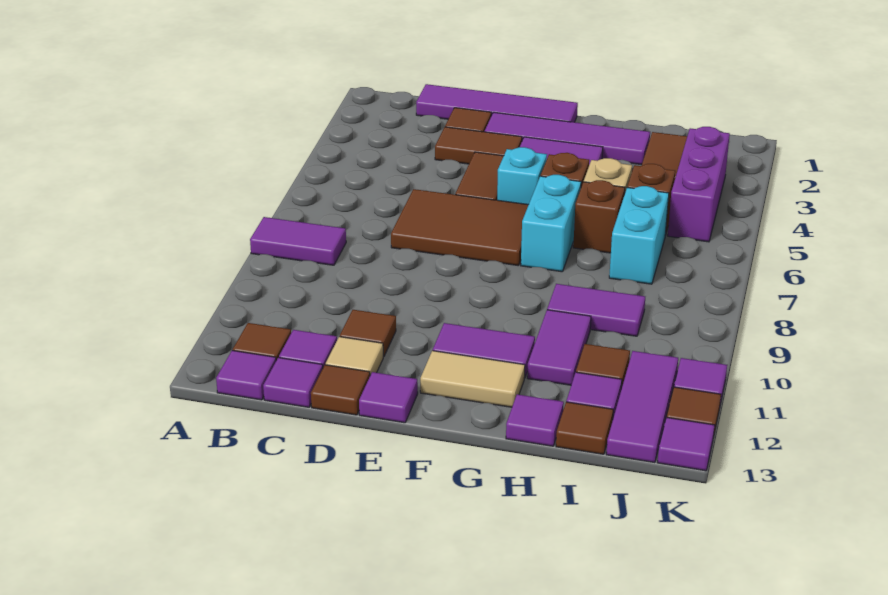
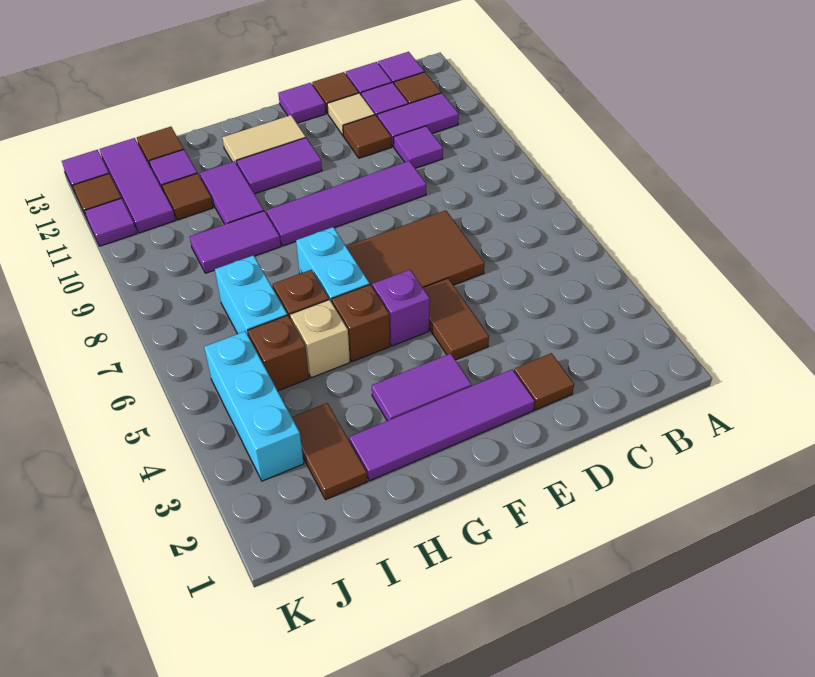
purple tile A8:B8 level 1 -> purple tile B11:C11 level 1
purple tile C1:F1 level 1 -> purple tile D9:G9 level 1
brown tile D3:E3 level 1 -> none
cyan brick F5 level 1 -> purple brick F5 level 1
purple tile H13 level 1 -> purple tile C10 level 1
purple brick J3:J5 level 1 -> cyan brick J3:J5 level 1

